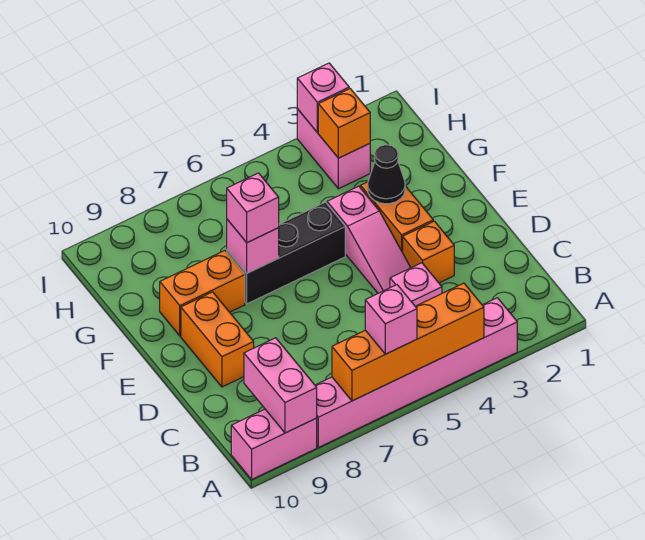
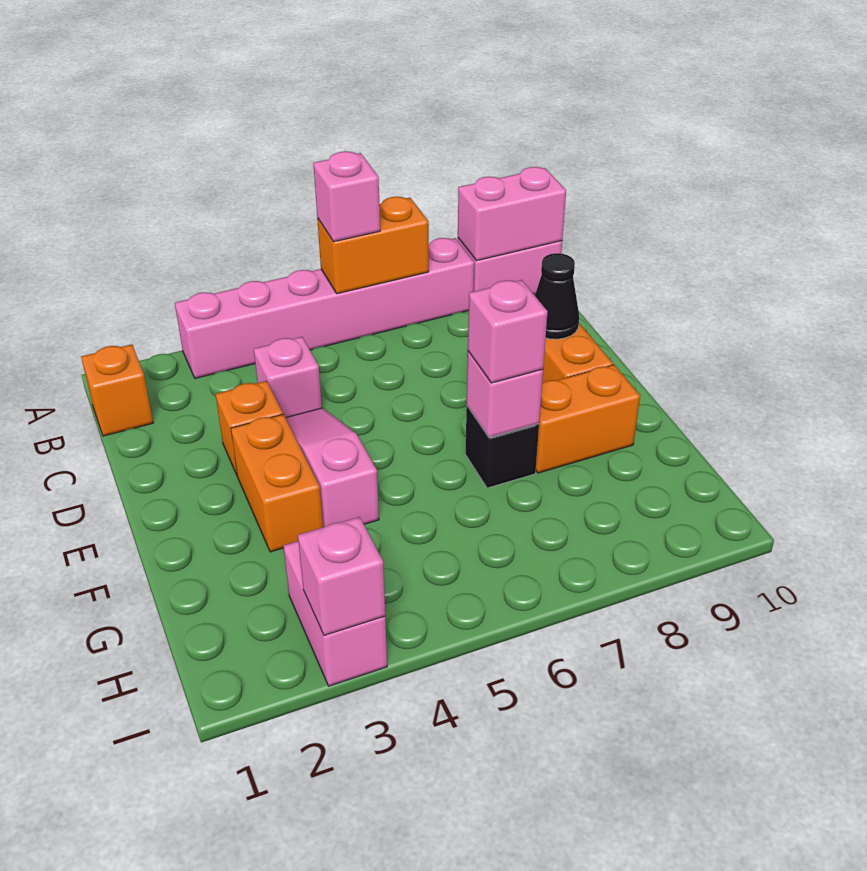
orange brick A4:A7 level 2 -> orange brick A6:A7 level 2
pink brick A9:B9 level 2 -> pink brick A9:A10 level 2
black cone F3 level 2 -> black cone D9 level 2
black brick F5:F7 level 1 -> black brick F7 level 1
orange brick H3 level 2 -> orange brick B1 level 1

